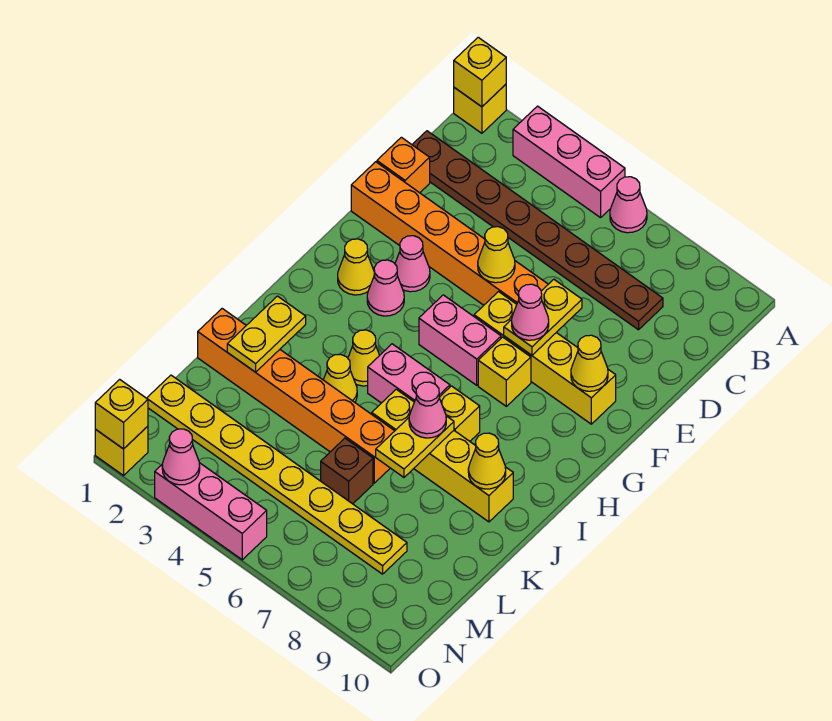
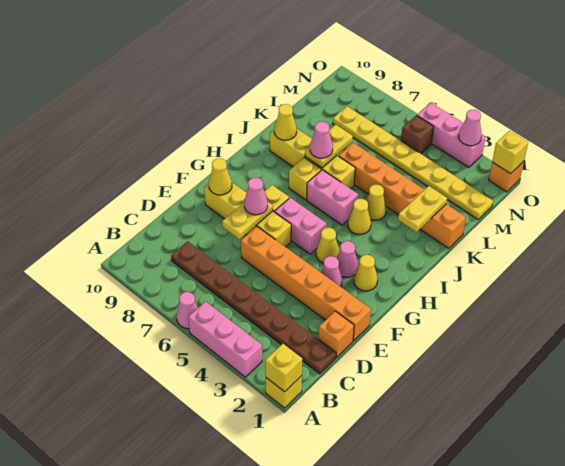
yellow cone E5 level 2 -> yellow cone G4 level 1
brown brick L6 level 1 -> brown brick N5 level 1
yellow brick O1 level 1 -> orange brick O1 level 1

